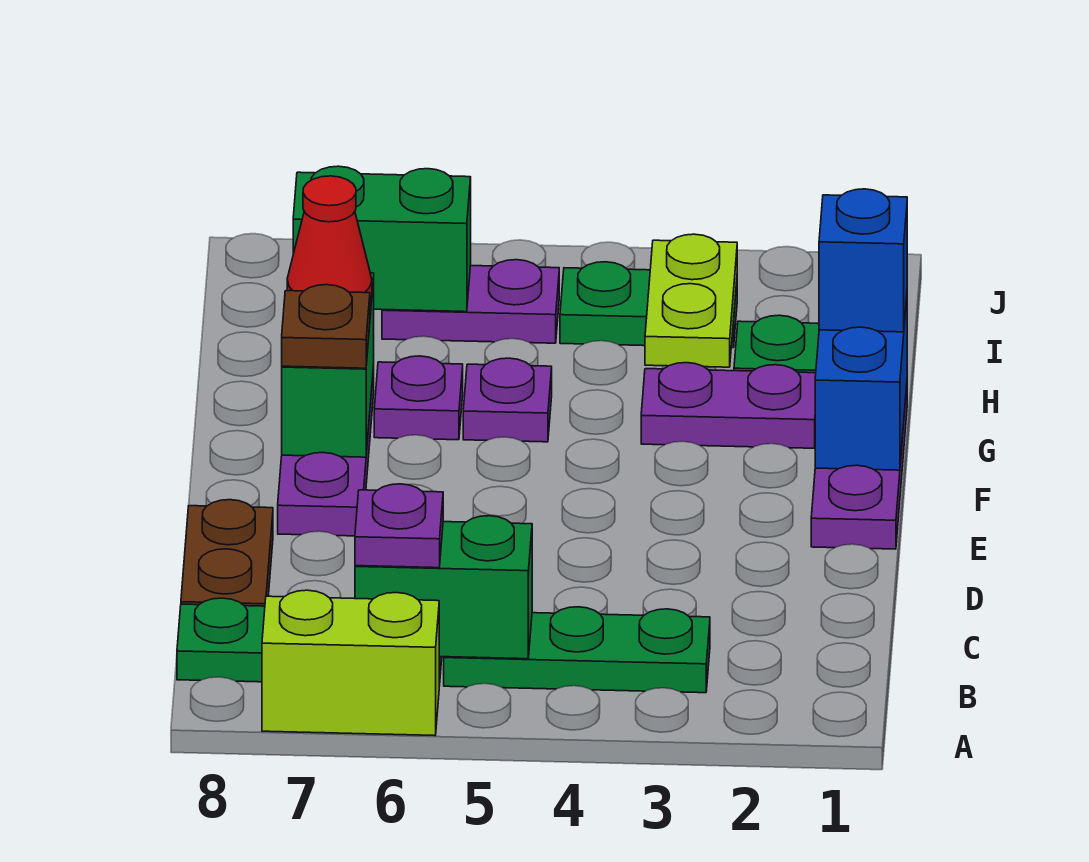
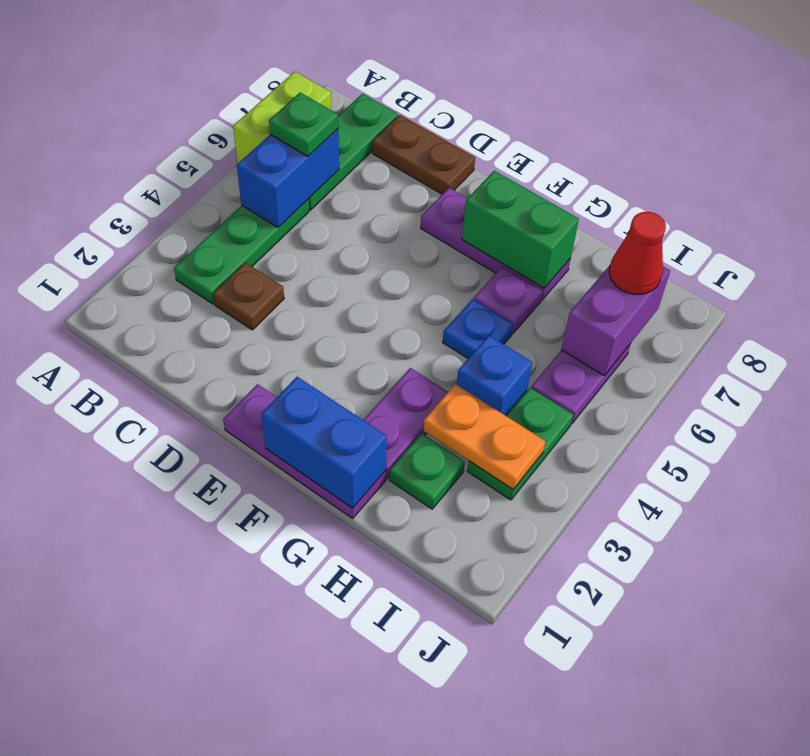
green brick B5:B6 level 2 -> blue brick B5:B6 level 2
purple plate B6 level 3 -> green plate B6 level 3
brown plate F7 level 3 -> brown plate C3 level 1
blue brick G1 level 3 -> blue brick H4 level 1
purple plate G5 level 1 -> blue plate G5 level 1
red cone G7 level 3 -> red cone I7 level 3
lime plate H3:I3 level 2 -> orange plate H3:I3 level 2
green brick I6:I7 level 2 -> purple brick I6:I7 level 2

